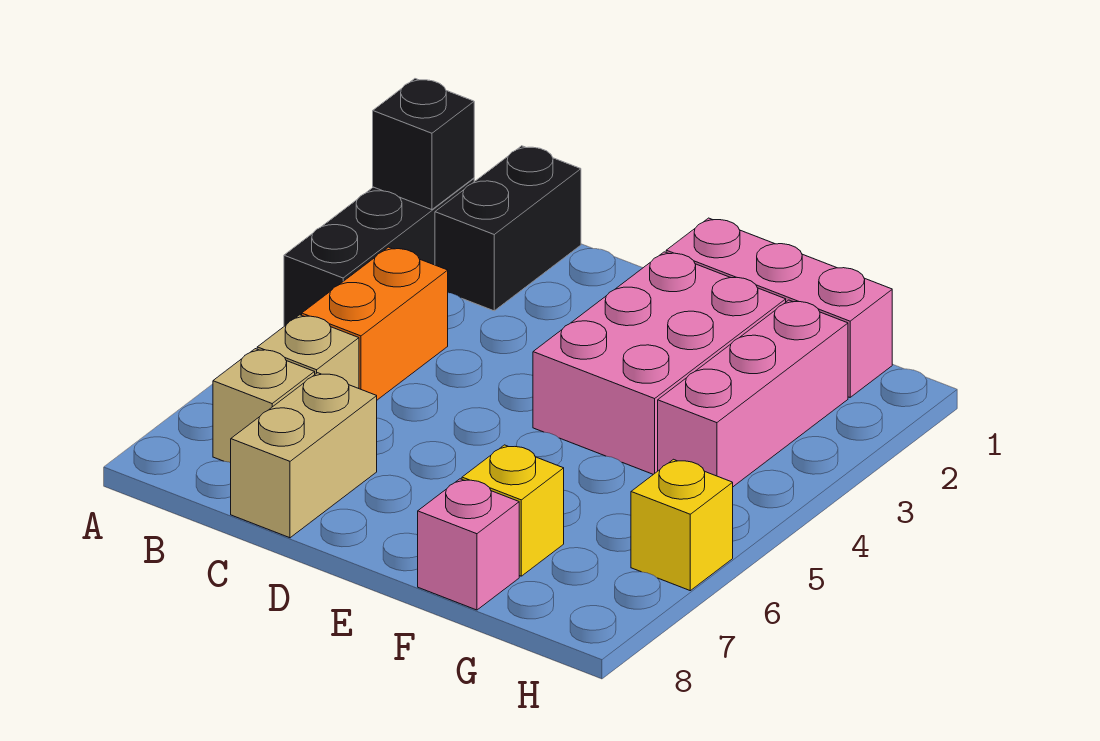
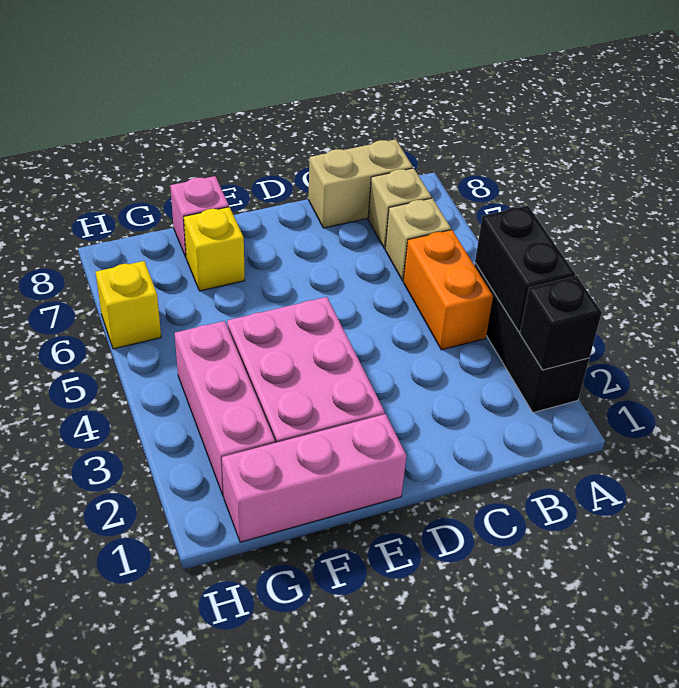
black brick B1:B2 level 1 -> black brick A3:A4 level 2
tan brick C7:C8 level 1 -> tan brick B8:C8 level 1

